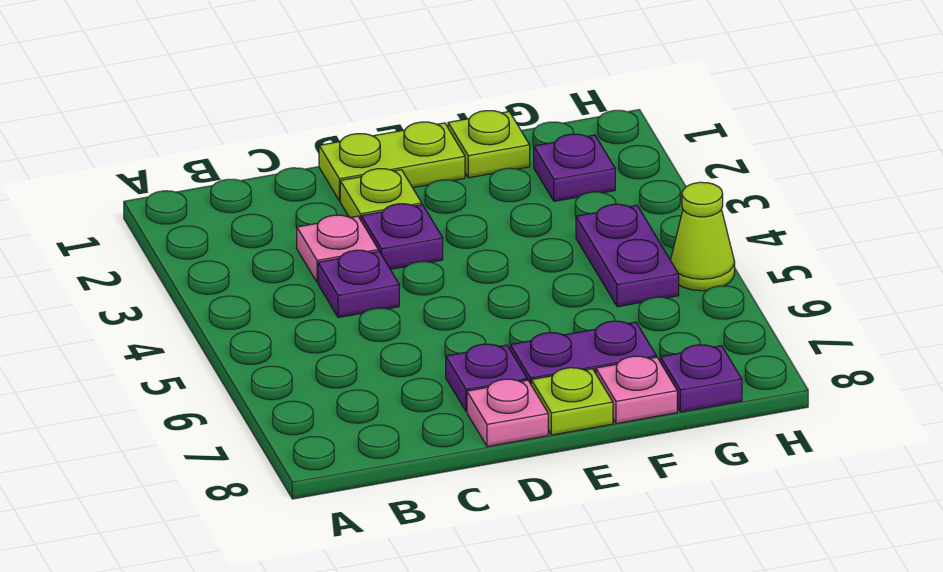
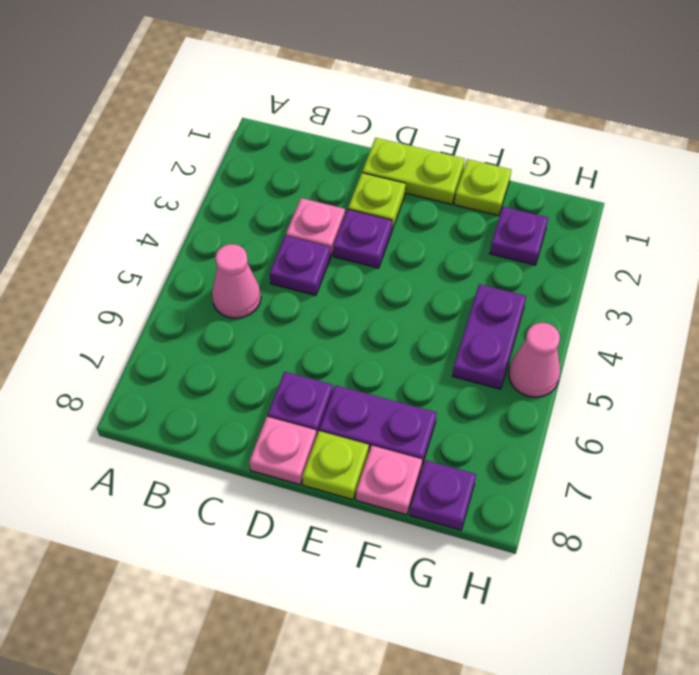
none -> pink cone B5 level 1
lime cone H5 level 1 -> pink cone H5 level 1

